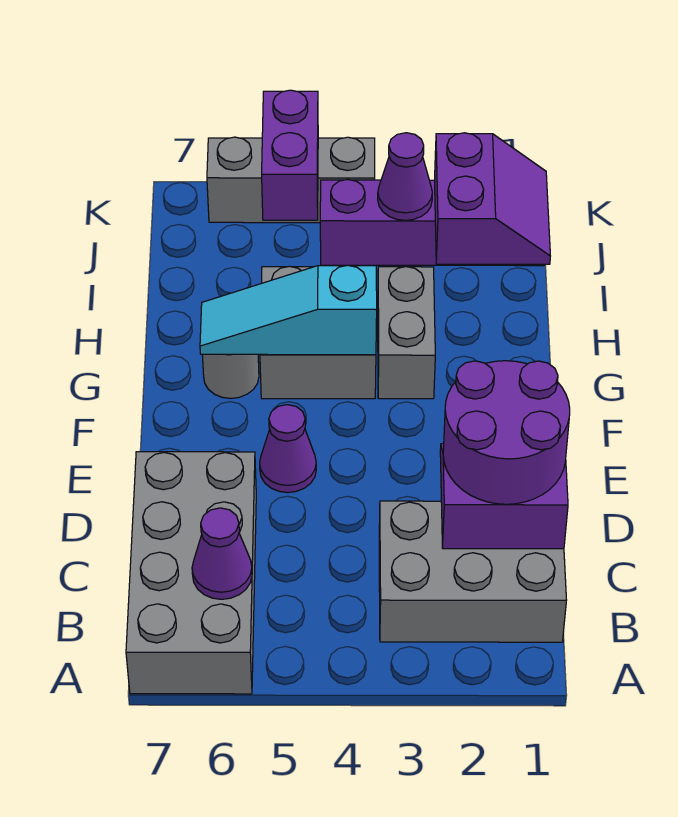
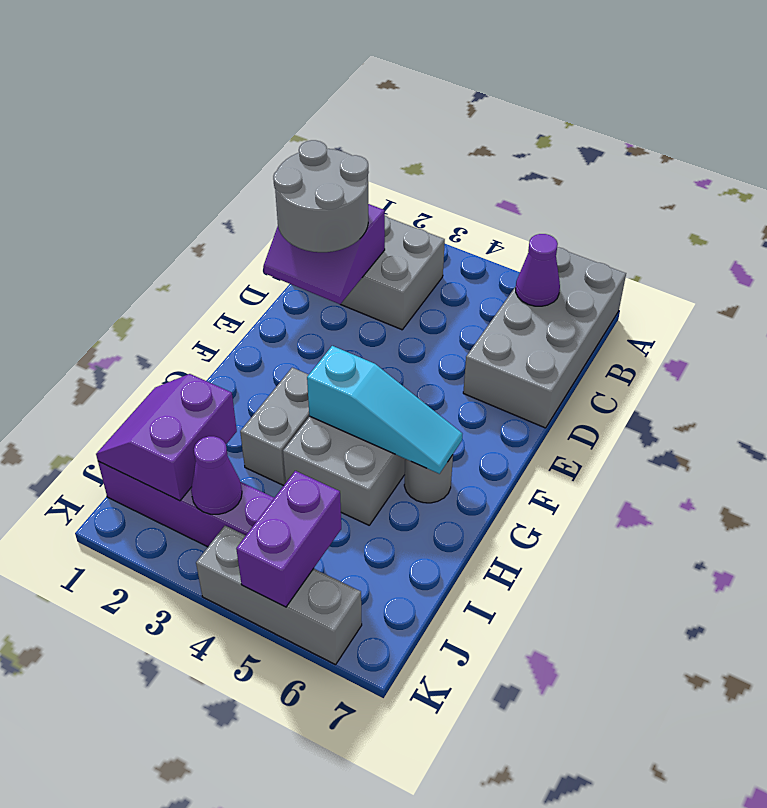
purple round brick C1:D2 level 3 -> grey round brick C1:D2 level 3
purple cone E5 level 1 -> none

